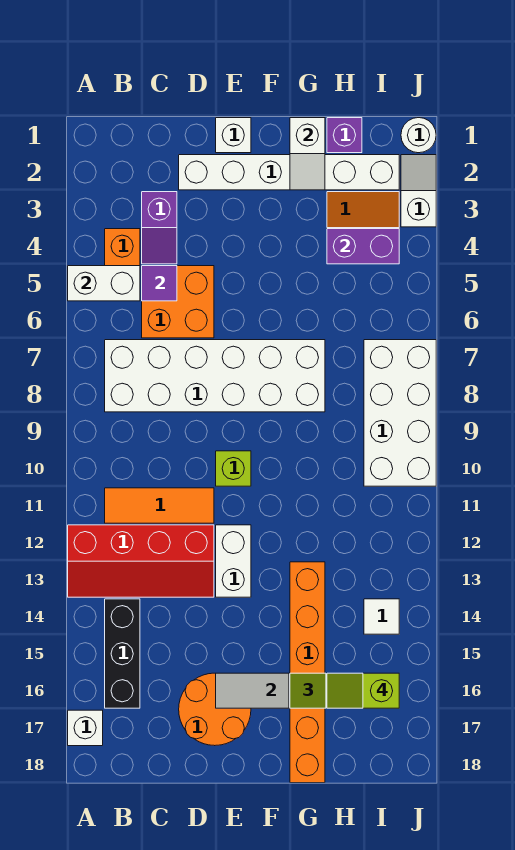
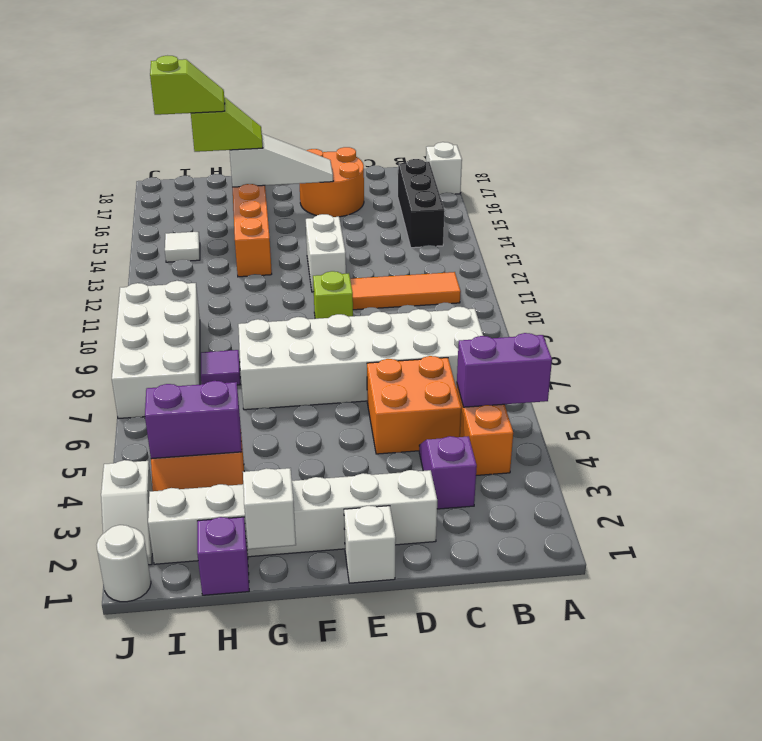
white brick A5:B5 level 2 -> purple brick A5:B5 level 2
red slope A12:D13 level 1 top 12 -> none
purple tile C5 level 2 -> purple tile H8 level 1

